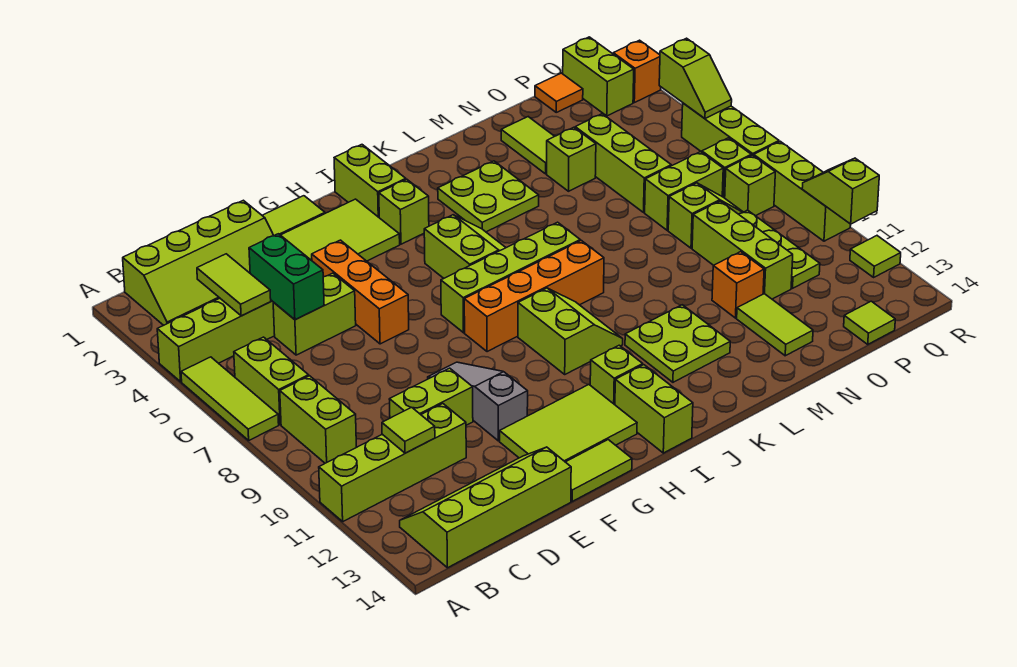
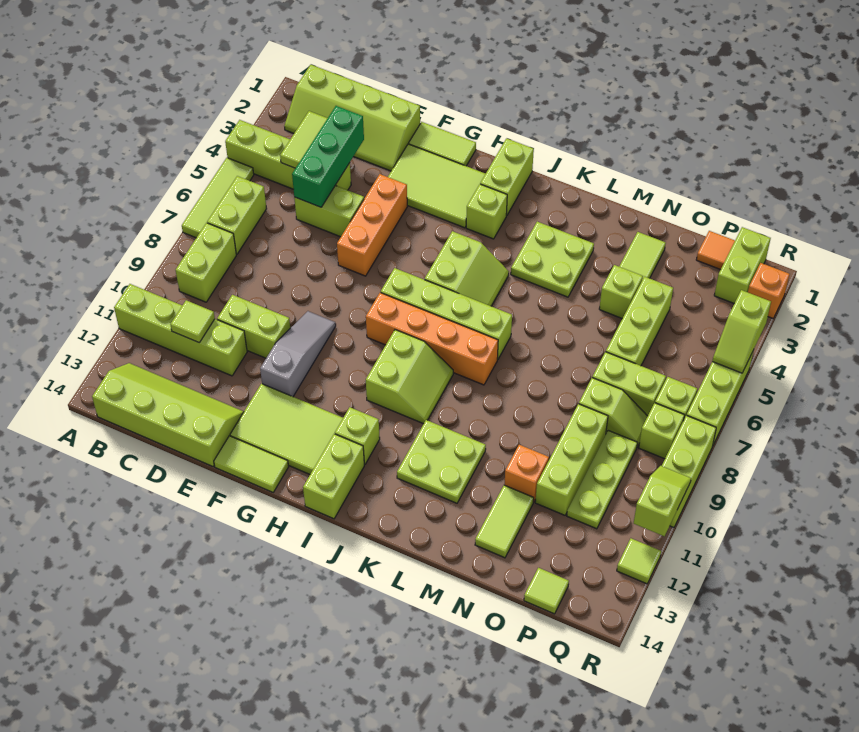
green brick D4:D5 level 2 -> green brick D3:D5 level 2

